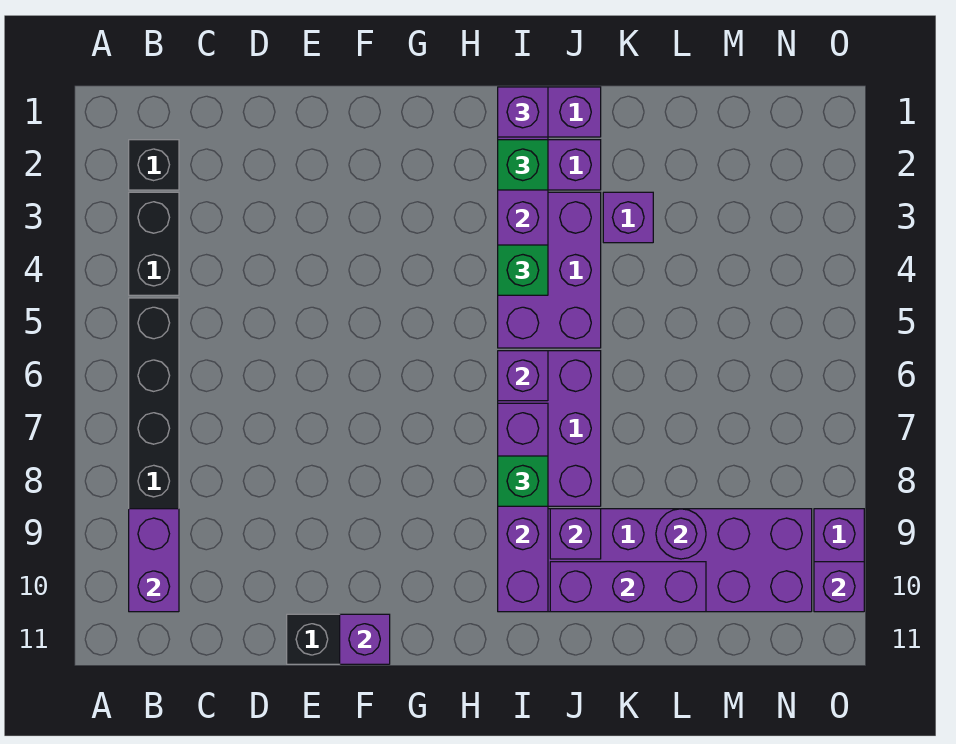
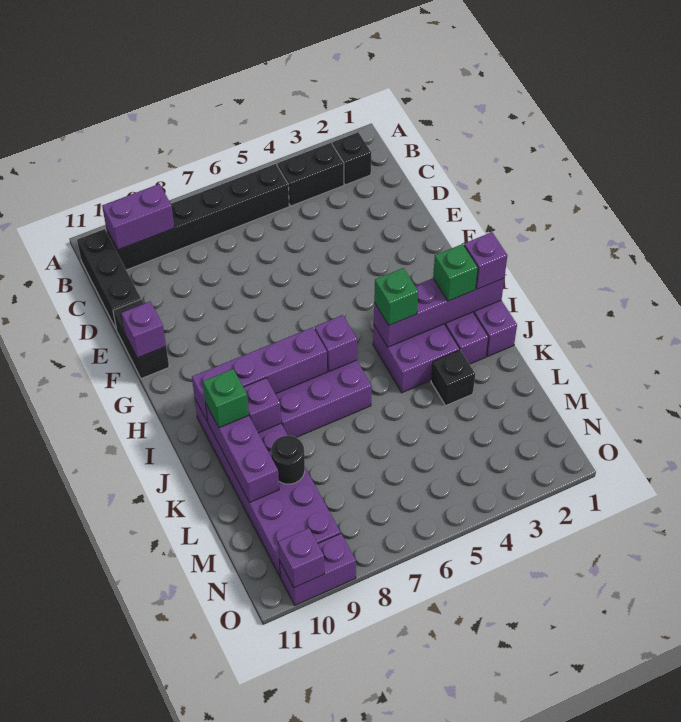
none -> black brick B11:D11 level 1
purple brick I3:J5 level 1 -> purple brick I3:J4 level 1
green brick I8 level 3 -> green brick J10 level 3
purple brick K3 level 1 -> black brick K3 level 1
purple round brick L9 level 2 -> black round brick L9 level 2

